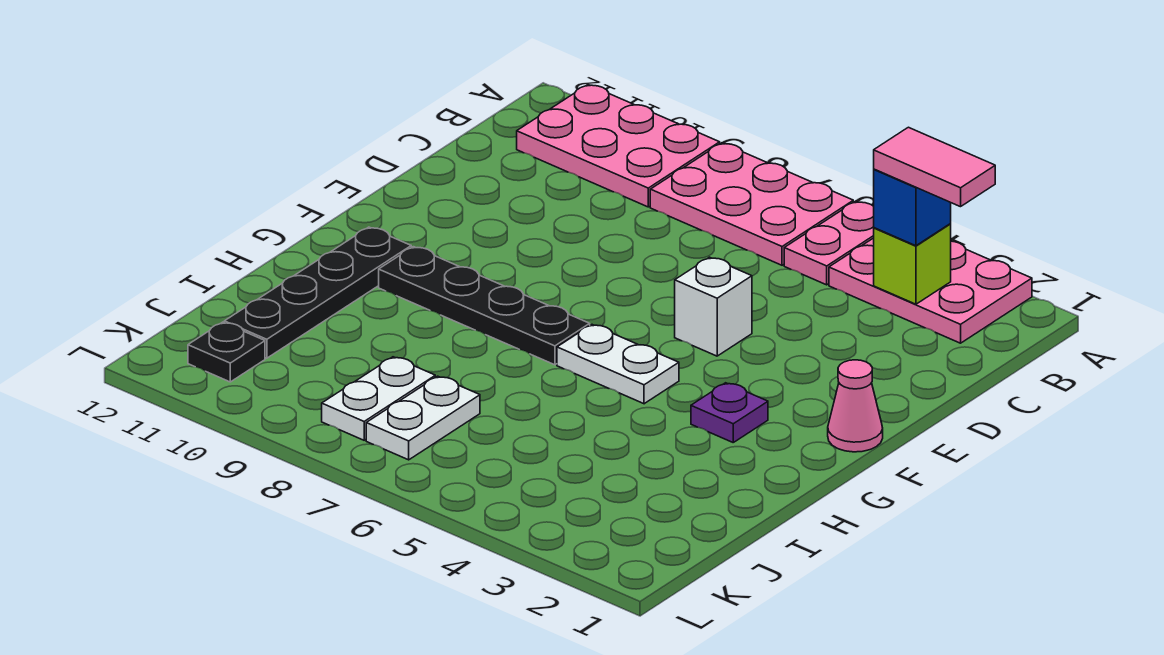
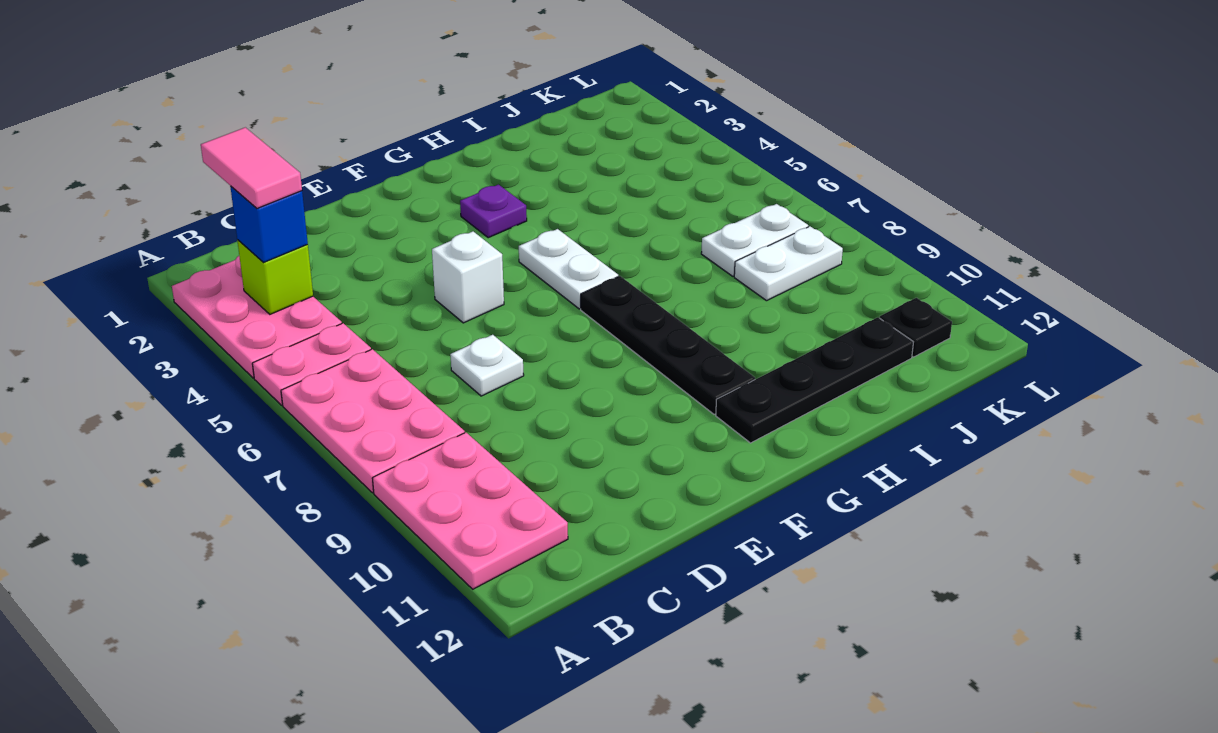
none -> white plate D7 level 1
pink cone F1 level 1 -> none

